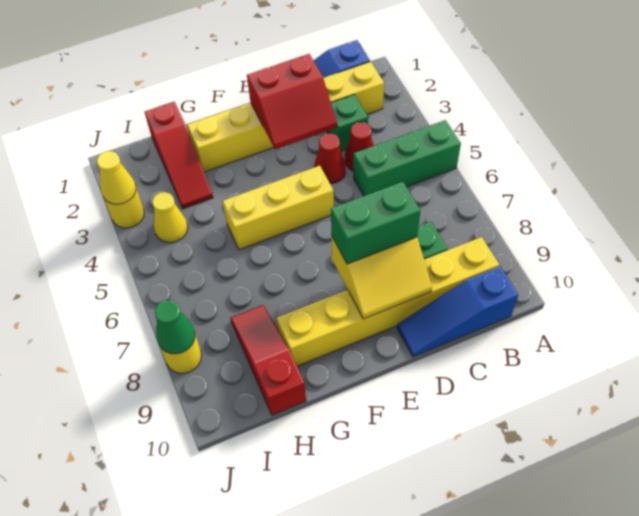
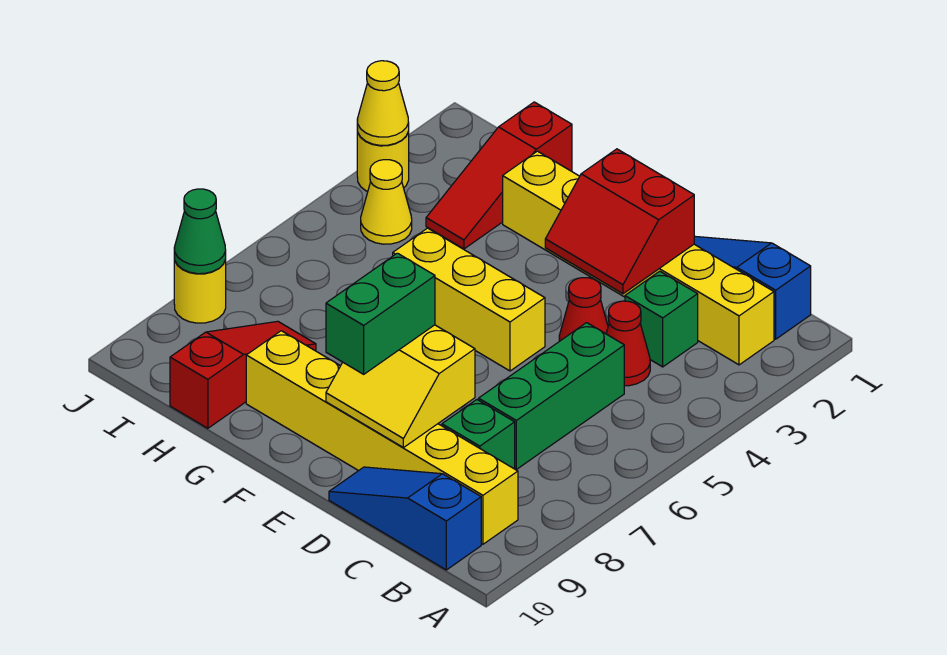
green brick A5:C5 level 1 -> green brick C5:C7 level 1
green brick D8:E8 level 3 -> green brick E8:E9 level 3

